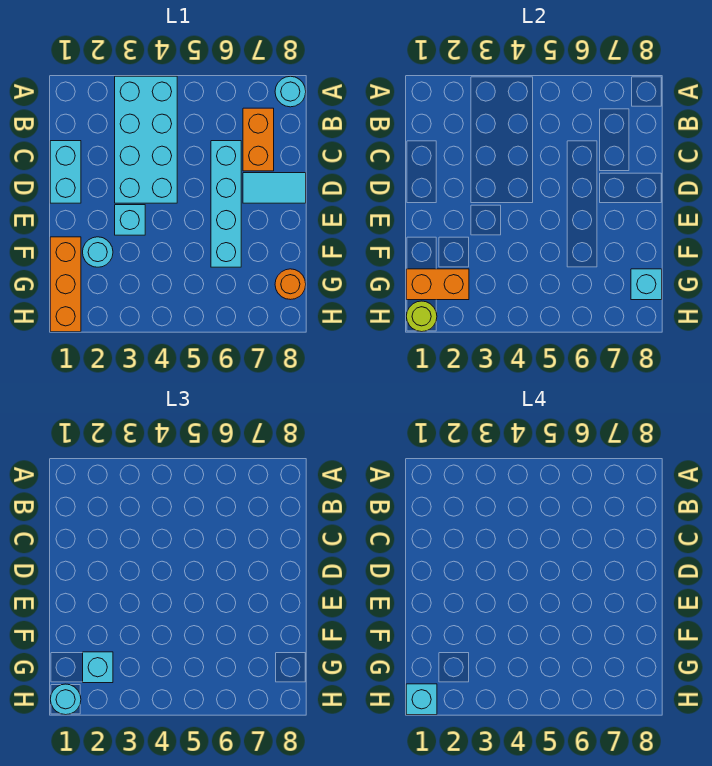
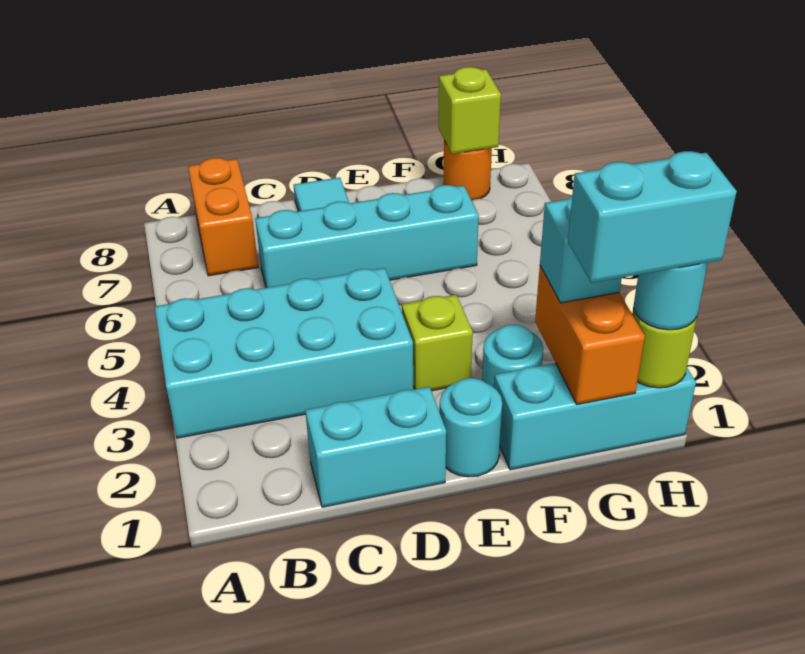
cyan round brick A8 level 1 -> cyan round brick E1 level 1
orange brick B7:C7 level 1 -> orange brick B7:B8 level 1
cyan brick E3 level 1 -> lime brick E3 level 1
orange brick F1:H1 level 1 -> cyan brick F1:H1 level 1
cyan brick G8 level 2 -> lime brick G8 level 2
cyan brick H1 level 4 -> cyan brick G1:H1 level 4

